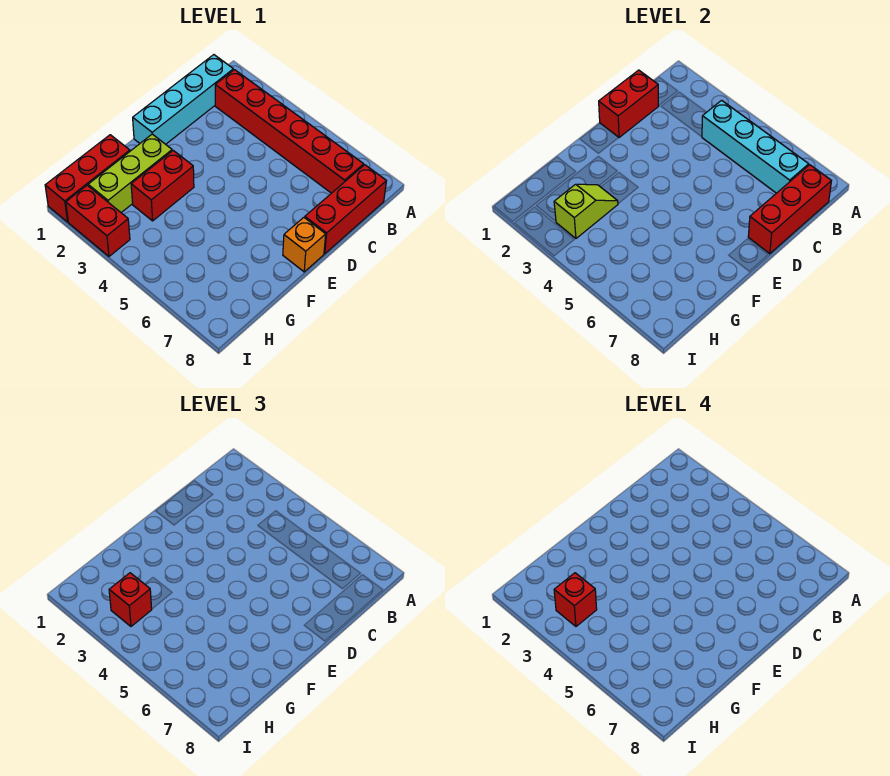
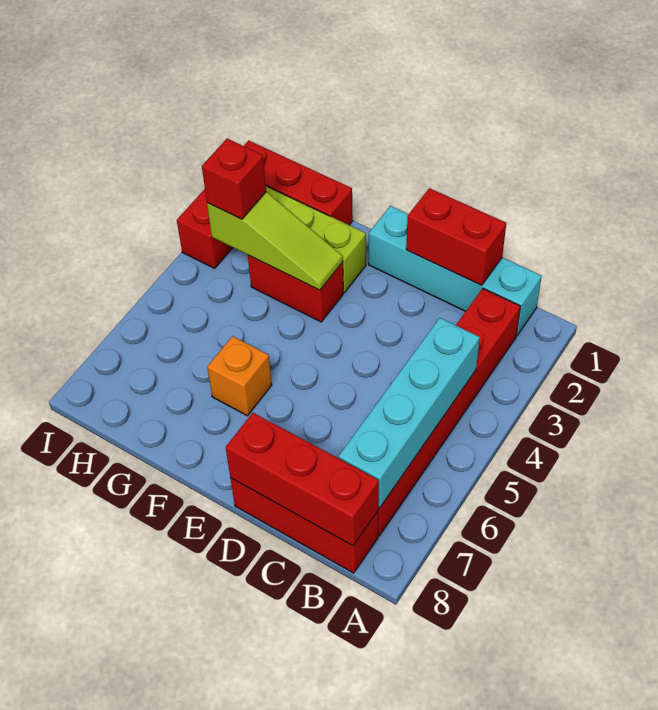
orange brick E8 level 1 -> orange brick F6 level 1
lime slope G3:H3 level 2 top H -> lime slope F3:H3 level 2 top H
red brick H3 level 4 -> none

